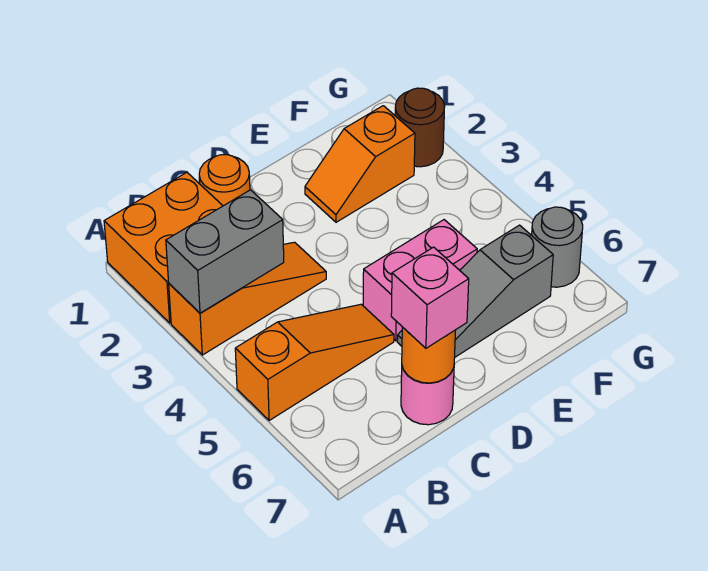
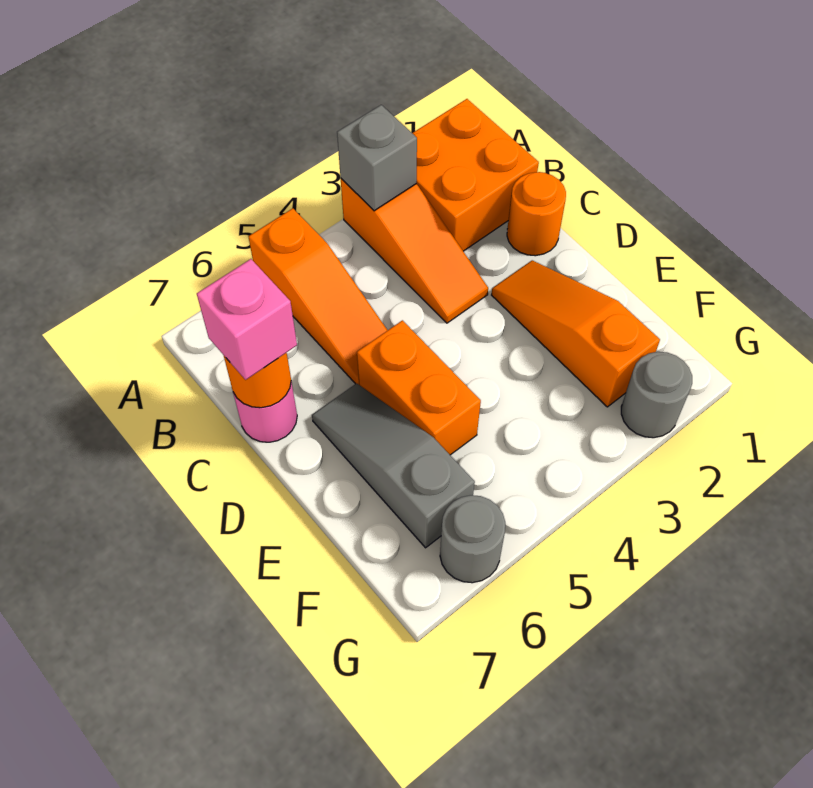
grey brick A3:B3 level 2 -> grey brick A3 level 2
pink brick D5:E5 level 1 -> orange brick D5:E5 level 1
orange slope E2:F2 level 1 top F -> orange slope D2:F2 level 1 top F
brown round brick G2 level 1 -> grey round brick G2 level 1

